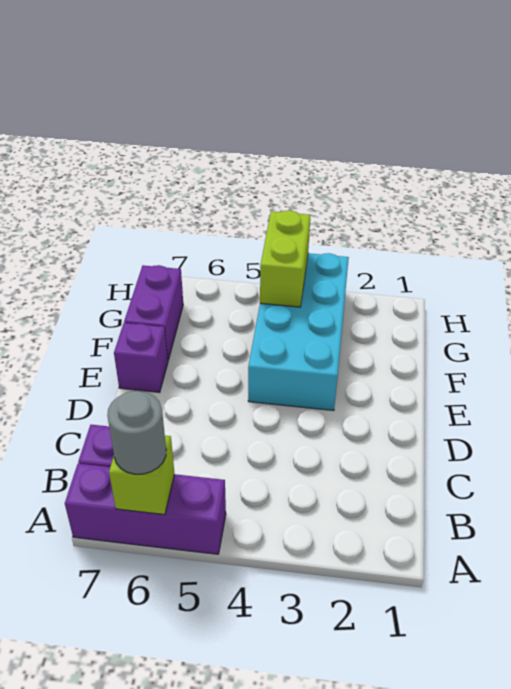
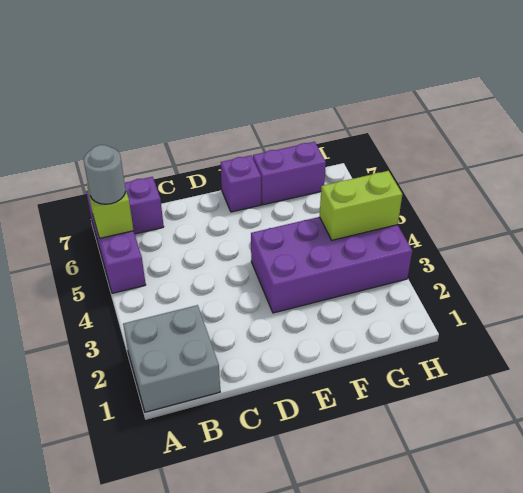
none -> grey brick A1:B2 level 1
cyan brick E3:H4 level 1 -> purple brick E3:H4 level 1

